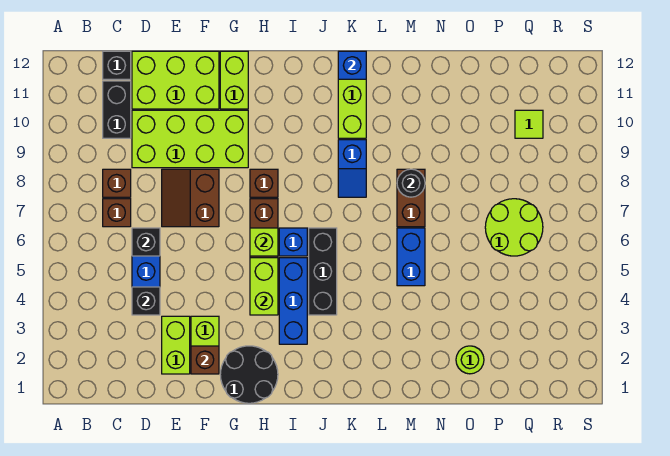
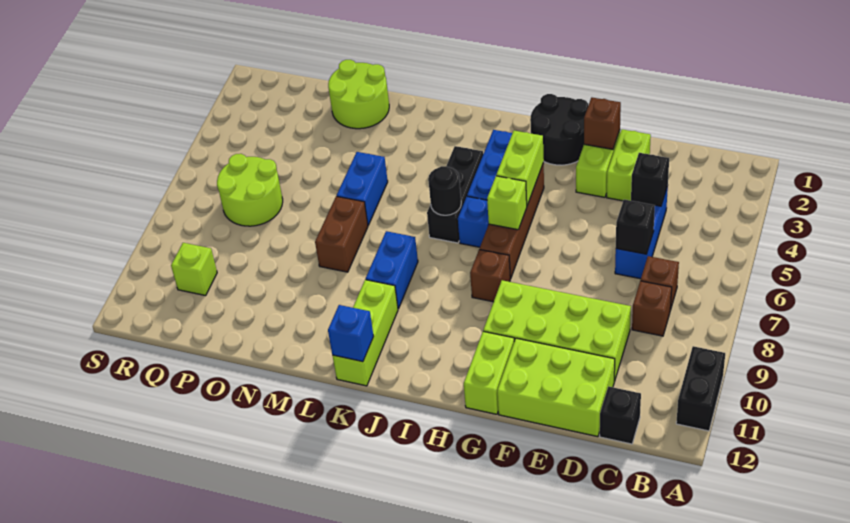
black brick C10:C11 level 1 -> black brick A10:A11 level 1
brown slope E7:F8 level 1 top F -> none
blue slope K8:K9 level 1 top 9 -> blue brick K8:K9 level 1
black round brick M8 level 2 -> black round brick J6 level 2
lime round brick O2 level 1 -> lime round brick N1:O2 level 1
lime tile Q10 level 1 -> lime brick Q10 level 1

